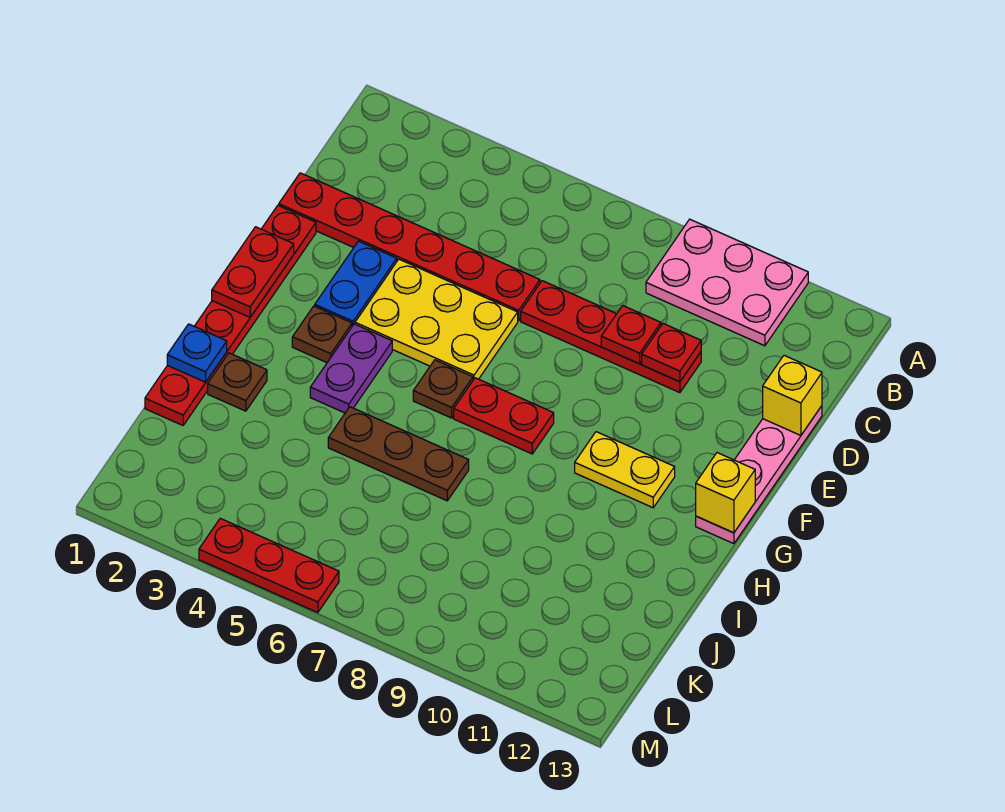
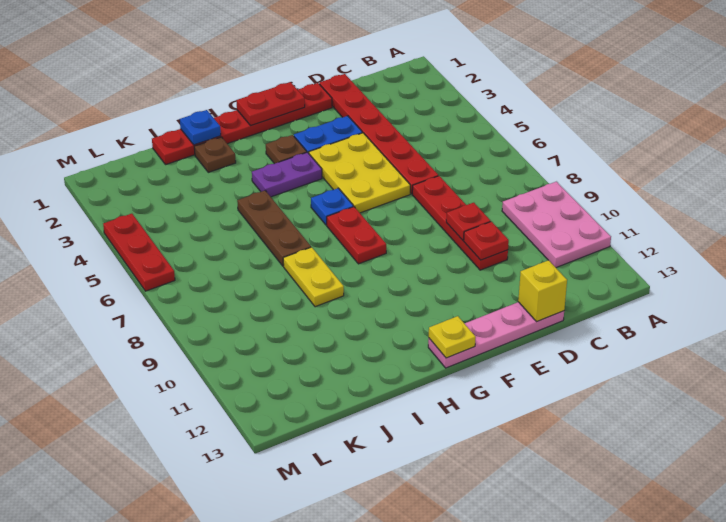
brown plate G6 level 1 -> blue plate G6 level 1
yellow plate G10:G11 level 1 -> yellow plate I8:I9 level 1
yellow brick G13 level 2 -> yellow plate G13 level 2

